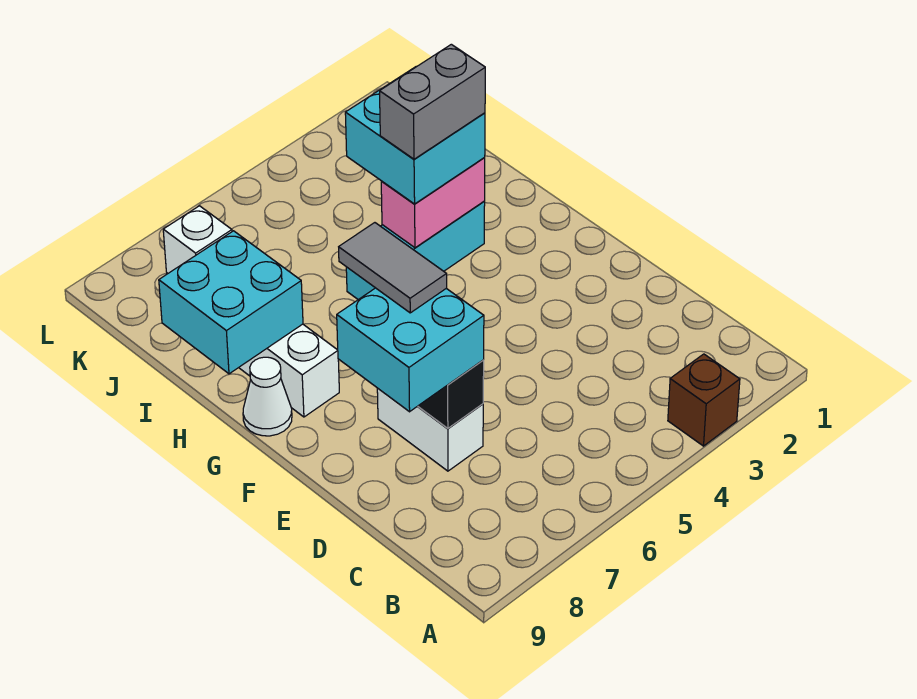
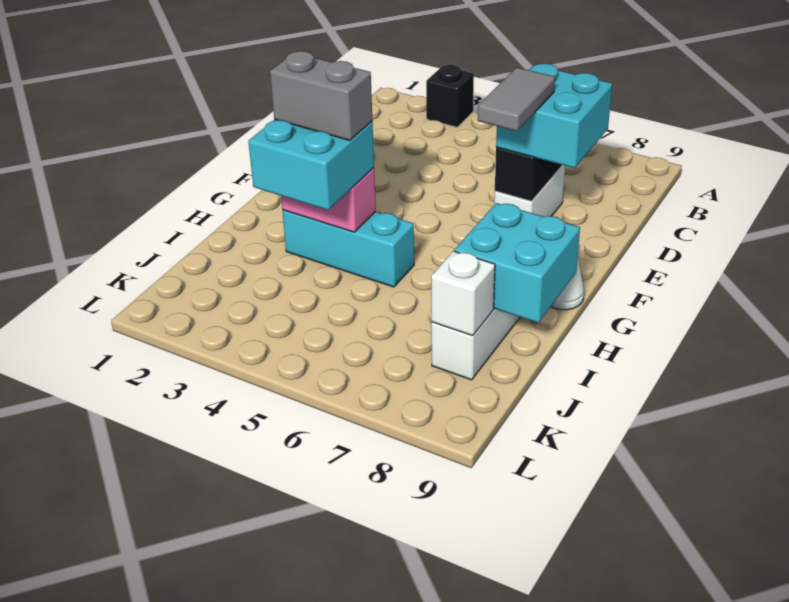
brown brick A3 level 1 -> black brick A3 level 1

